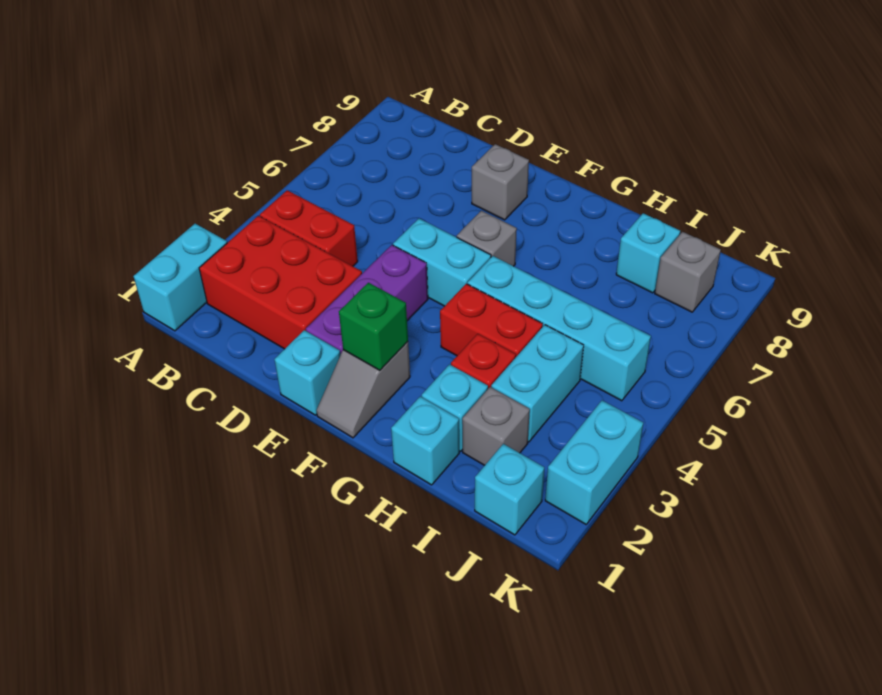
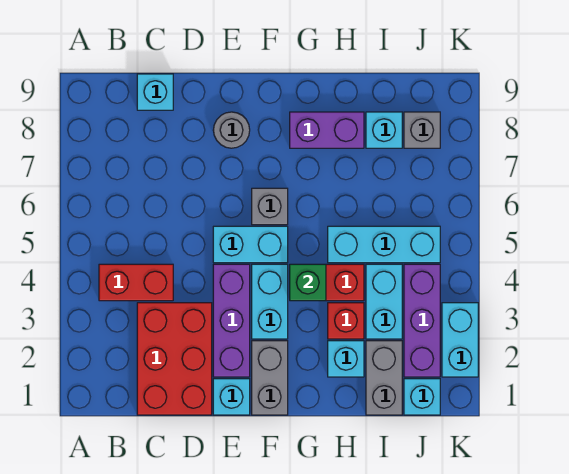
cyan brick A1:A2 level 1 -> cyan brick F3:F4 level 1
red brick B2:D3 level 1 -> red brick C1:D3 level 1
grey brick E8 level 1 -> grey round brick E8 level 1
grey slope F1:F2 level 1 top 2 -> grey brick F1:F2 level 1
green brick F2 level 2 -> green brick G4 level 2
cyan brick G5:J5 level 1 -> cyan brick H5:J5 level 1
none -> purple brick G8:H8 level 1
cyan brick H1 level 1 -> cyan brick C9 level 1
grey brick I2 level 1 -> grey brick I1:I2 level 1
none -> purple brick J2:J4 level 1

